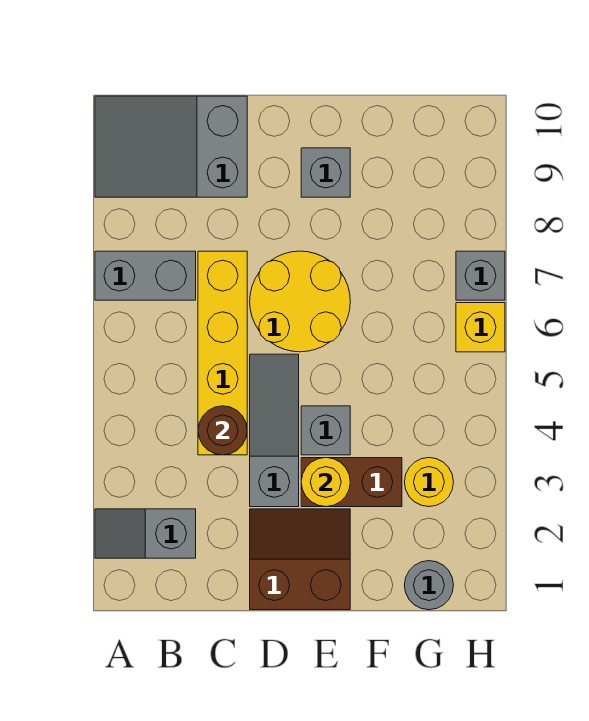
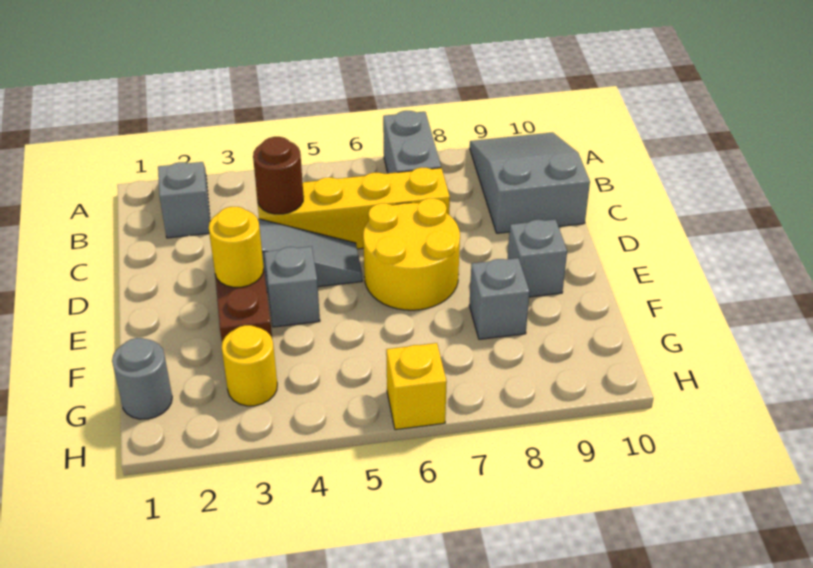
brown slope D1:E2 level 1 top 1 -> none
grey brick H7 level 1 -> grey brick F8 level 1

